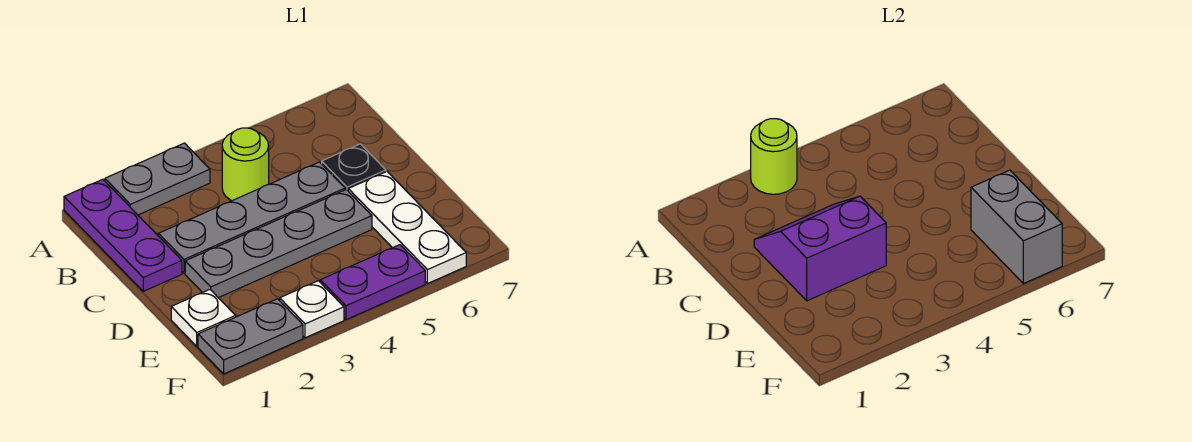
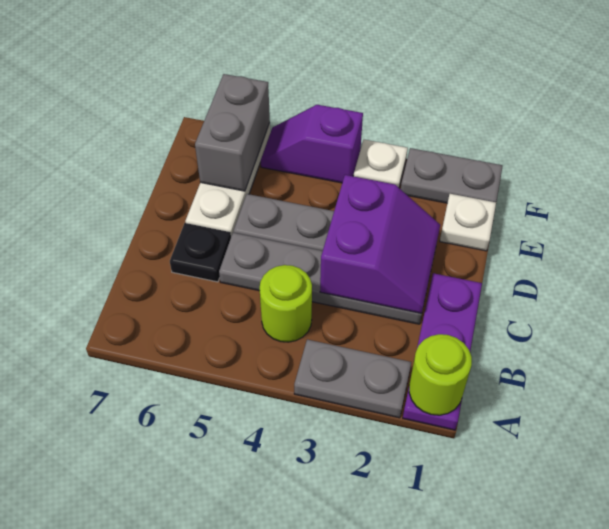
lime round brick A3 level 2 -> lime round brick A1 level 2
purple slope C2:D3 level 2 top D -> purple slope C2:D3 level 2 top 3
purple plate F4:F5 level 1 -> purple slope F4:F5 level 1 top 4

